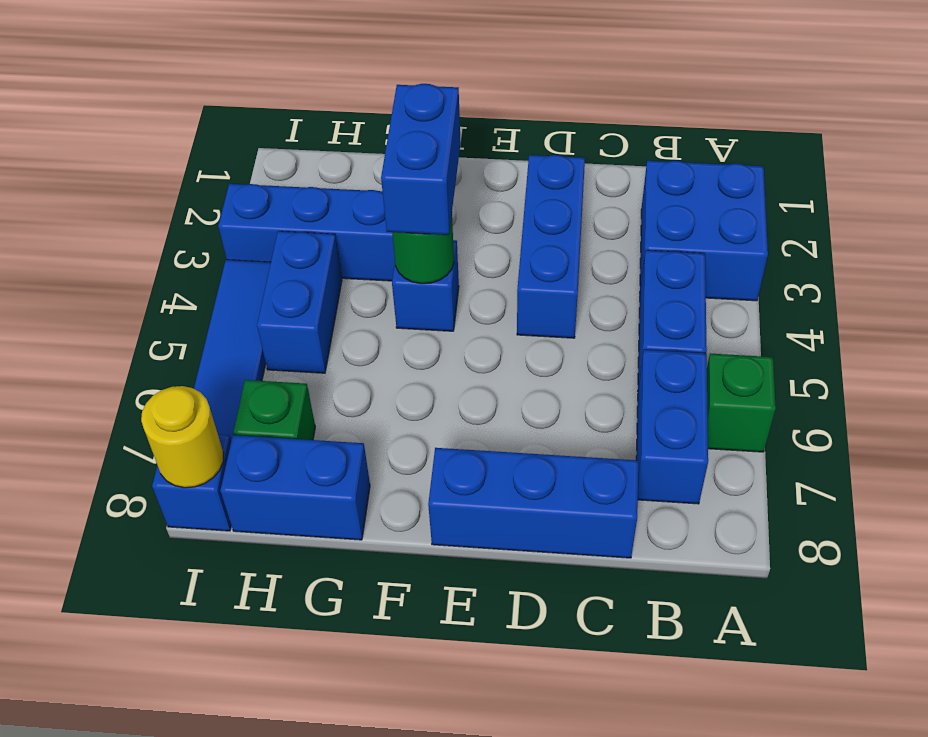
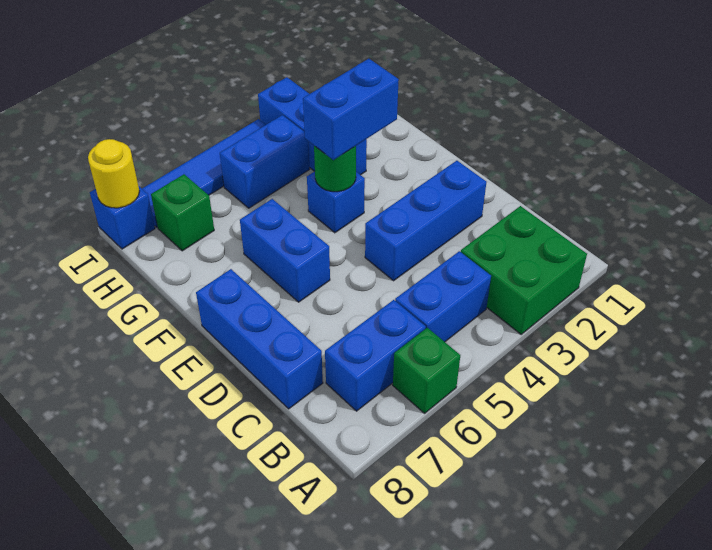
blue brick A2:B3 level 1 -> green brick A2:B3 level 1
blue brick G8:H8 level 1 -> blue brick E6:F6 level 1

